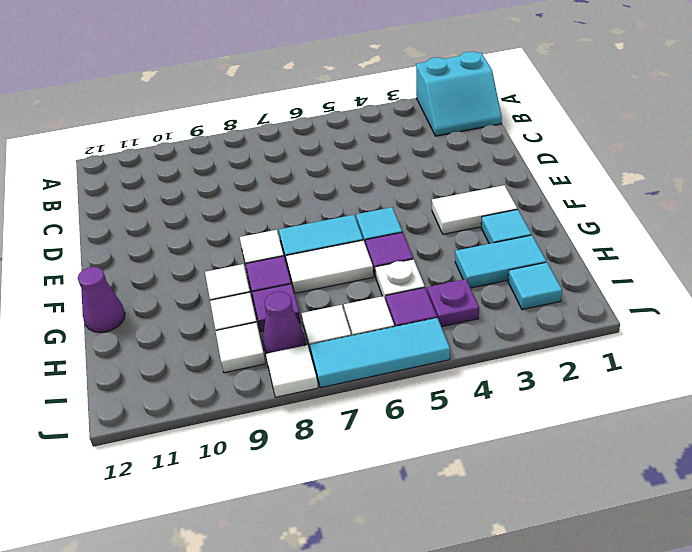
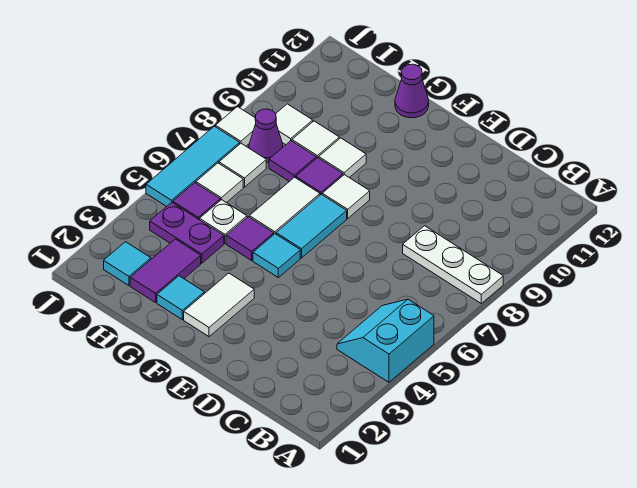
cyan slope A1:B2 level 1 top A -> cyan slope A4:B5 level 1 top A
none -> white plate A8:C8 level 1
cyan tile H2:H3 level 1 -> purple tile H2:H3 level 1
purple plate I4 level 1 -> purple plate H4:I4 level 1

